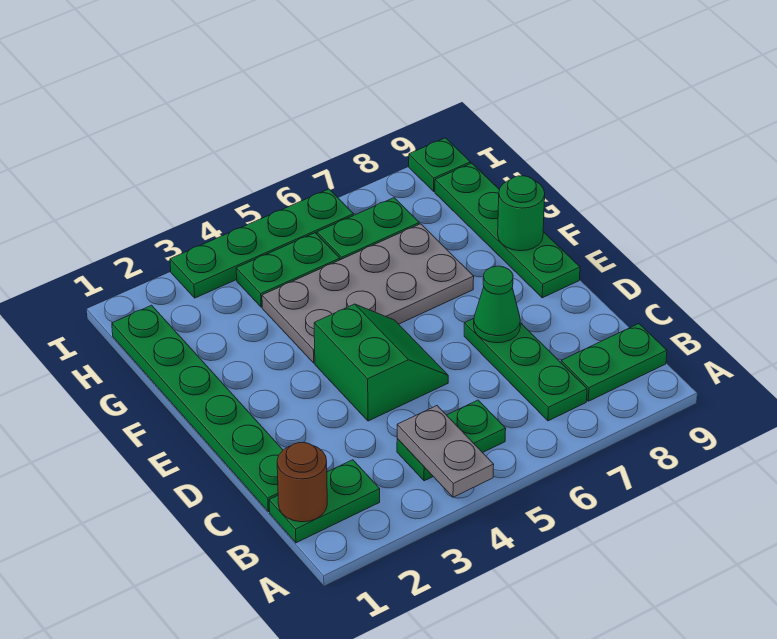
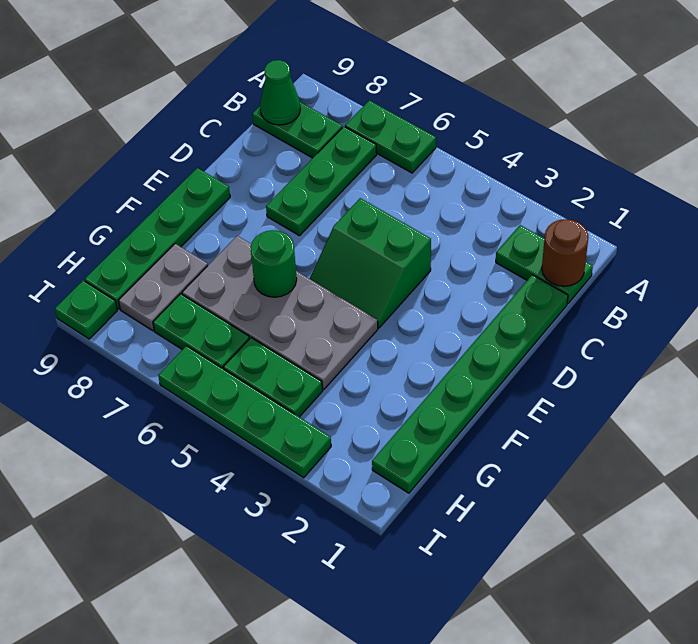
grey plate A4:B4 level 2 -> grey plate G8:H8 level 1
green plate B4:B5 level 1 -> green plate A6:A7 level 1
green slope D4:E5 level 1 top 4 -> green slope D4:E5 level 1 top D
green cone D7 level 2 -> green cone B9 level 2
green round brick F9 level 2 -> green round brick F6 level 2

